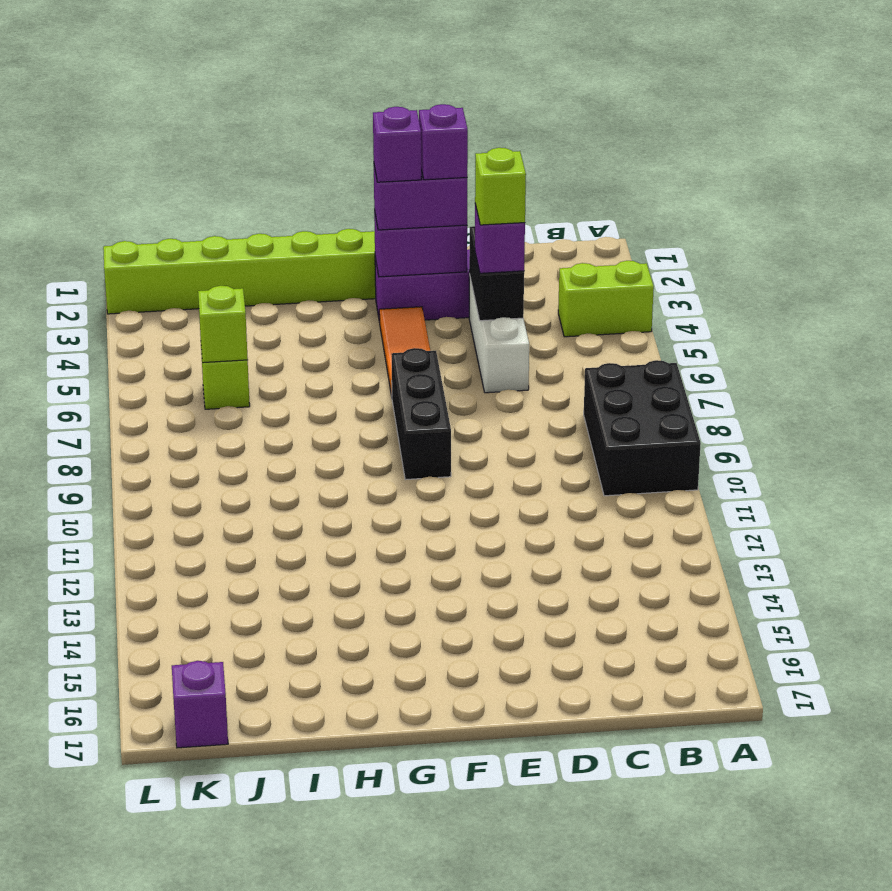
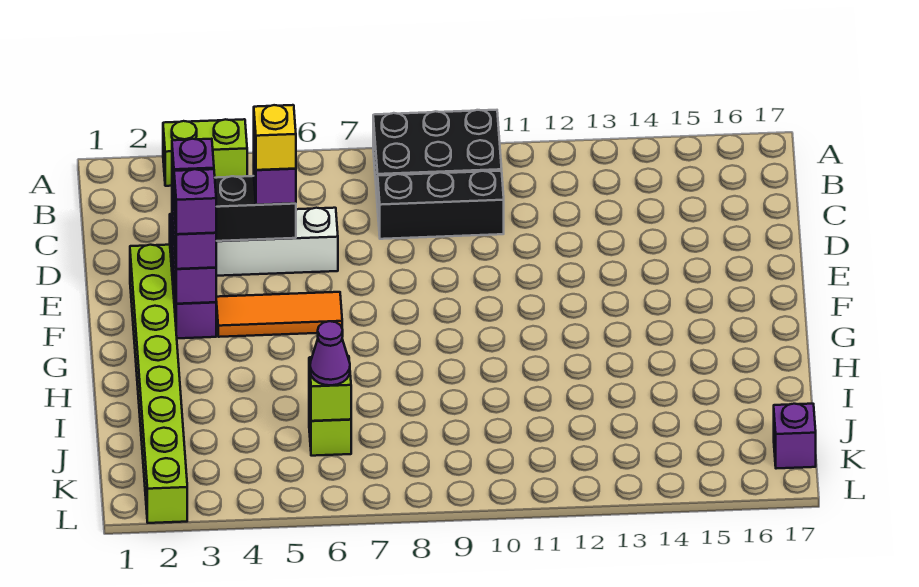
lime brick A4:B4 level 1 -> lime brick A3:A4 level 1
lime brick D5 level 4 -> yellow brick D5 level 4
black brick F7:F9 level 1 -> black brick C8:C10 level 1
none -> purple cone J6 level 3

